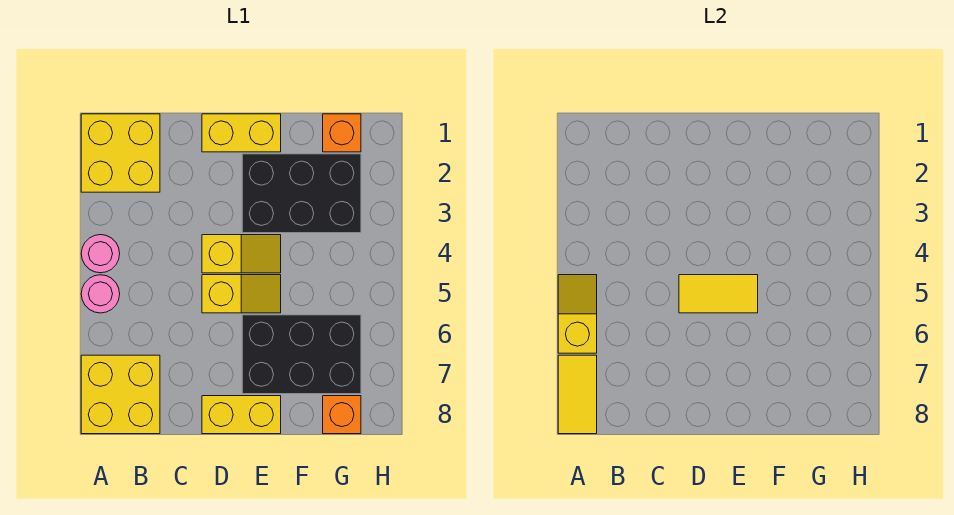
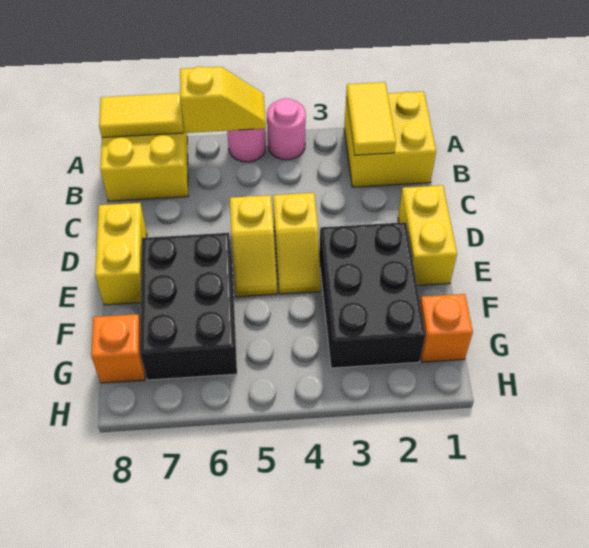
yellow tile D5:E5 level 2 -> yellow tile A2:B2 level 2

